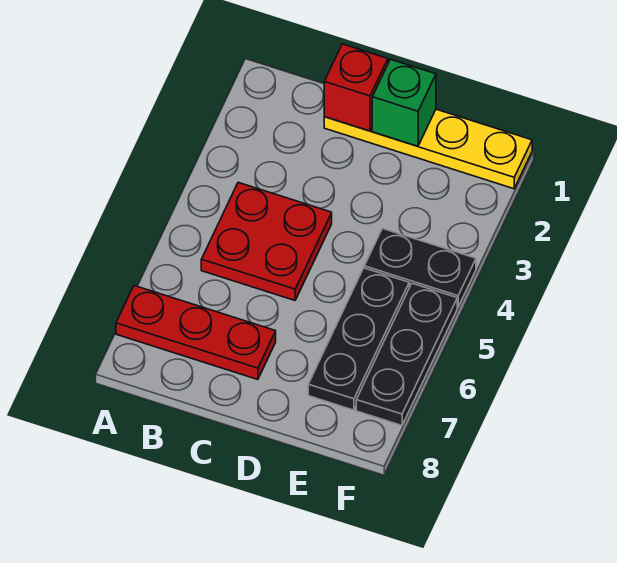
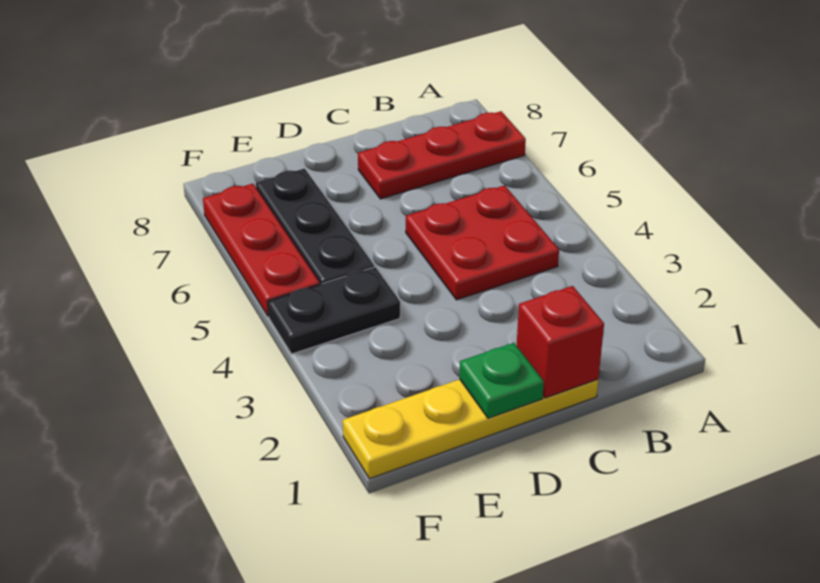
green brick D1 level 2 -> green plate D1 level 2
black plate F5:F7 level 1 -> red plate F5:F7 level 1

